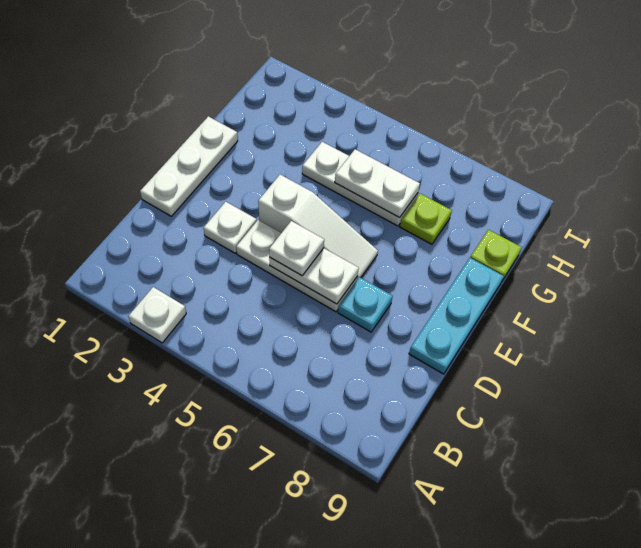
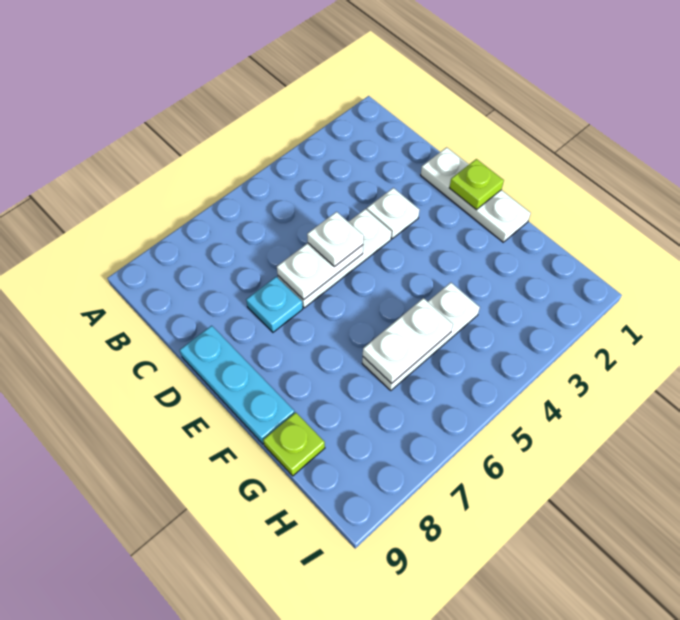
white plate A3 level 1 -> none
white slope E4:E6 level 1 top 4 -> none
lime plate G7 level 1 -> lime plate E1 level 2

